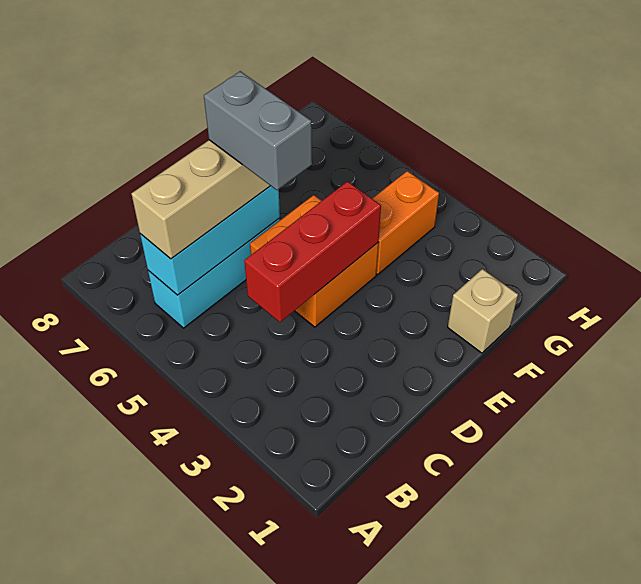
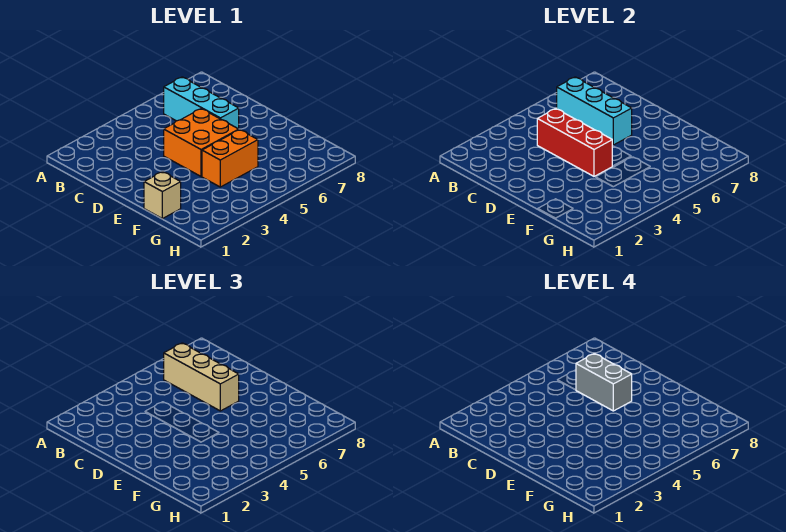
grey brick D5:D6 level 4 -> grey brick C6:D6 level 4
orange brick F4:G4 level 1 -> orange brick F4:F5 level 1

